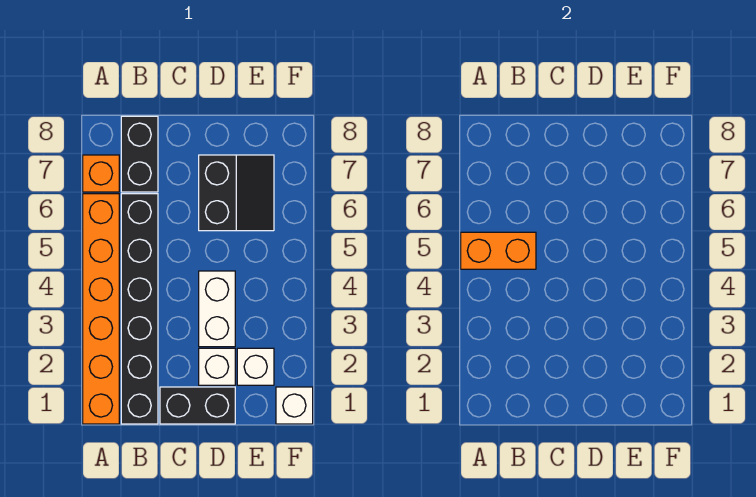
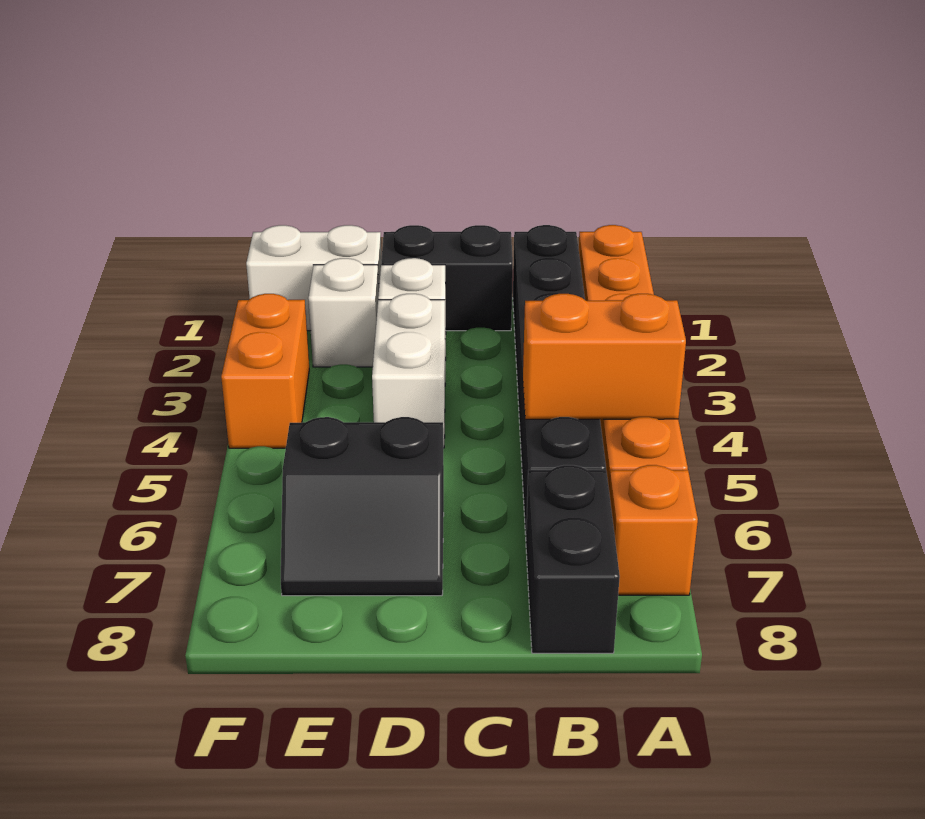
black slope D6:E7 level 1 top D -> black slope D6:E7 level 1 top 6
white brick F1 level 1 -> white brick E1:F1 level 1
none -> orange brick F3:F4 level 1

